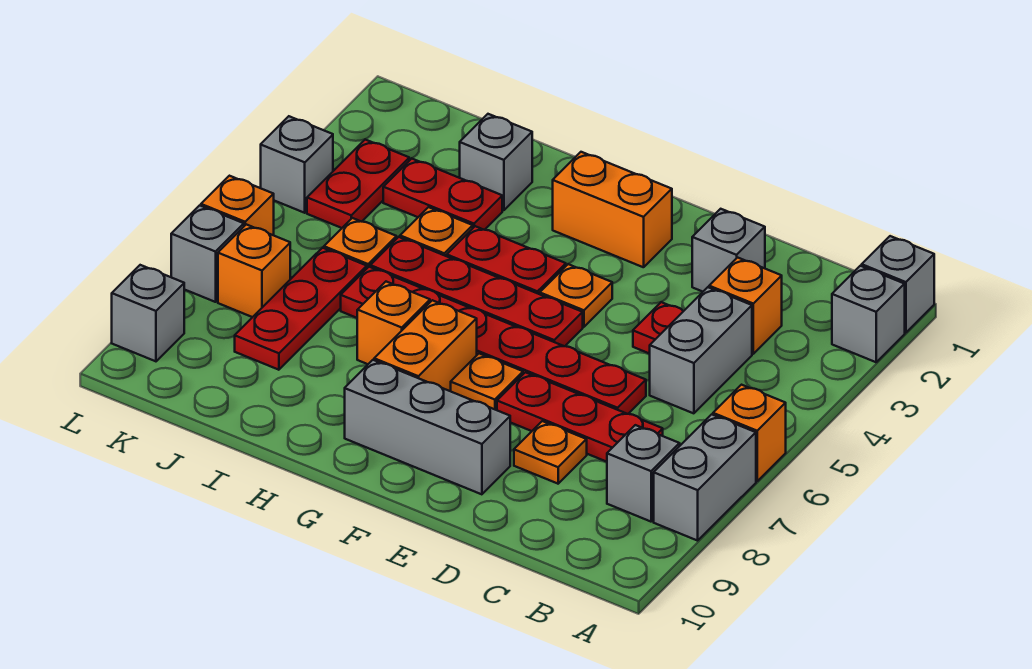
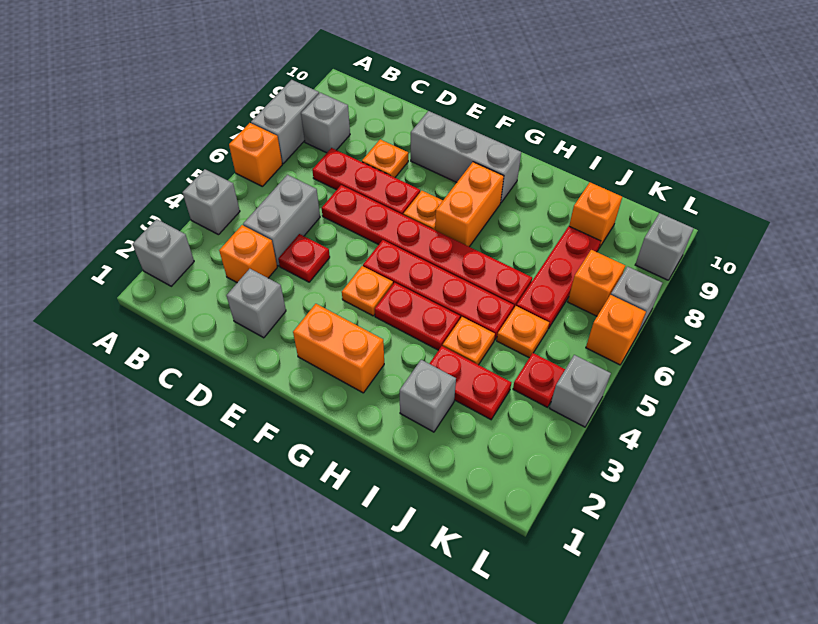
grey brick A1 level 1 -> grey brick A4 level 1
orange brick H7 level 1 -> orange brick J9 level 1
red plate K3:K4 level 1 -> red plate K4 level 1

